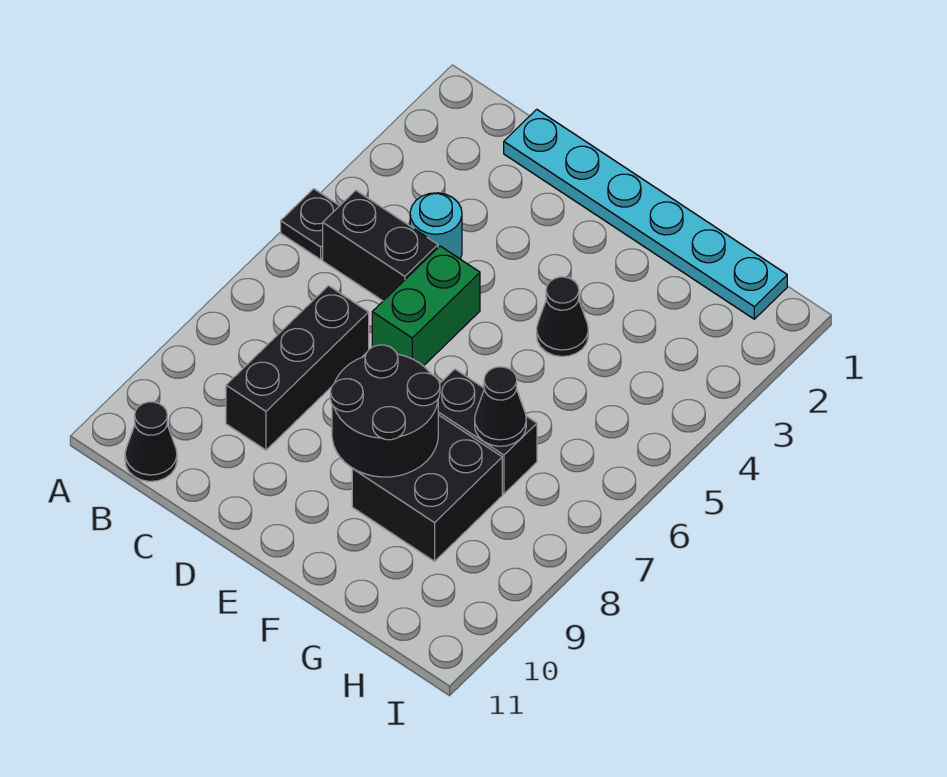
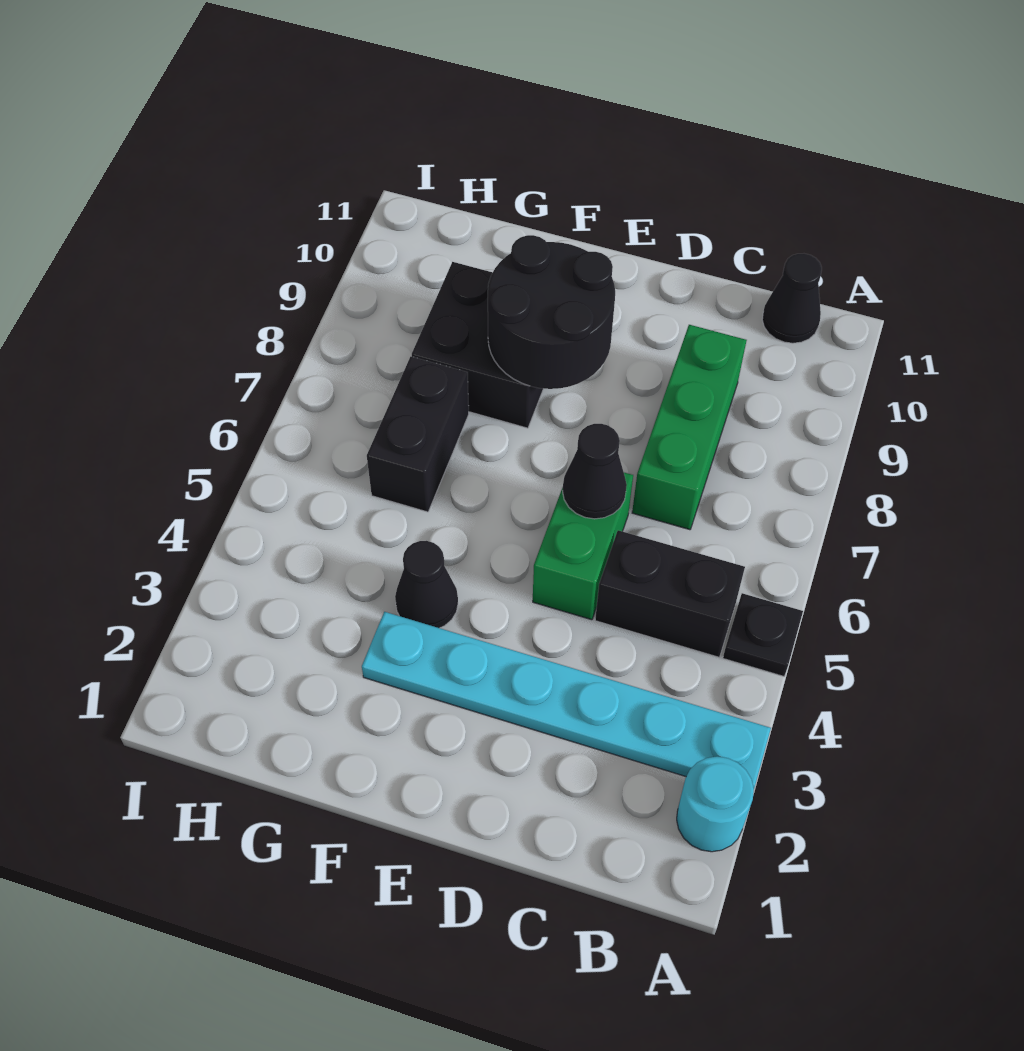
cyan plate C1:H1 level 1 -> cyan plate A3:F3 level 1
cyan round brick C4 level 1 -> cyan round brick A2 level 1
black brick C7:C9 level 1 -> green brick C7:C9 level 1
black brick F7:G7 level 1 -> black brick G6:G7 level 1
black cone G7 level 2 -> black cone D6 level 2

